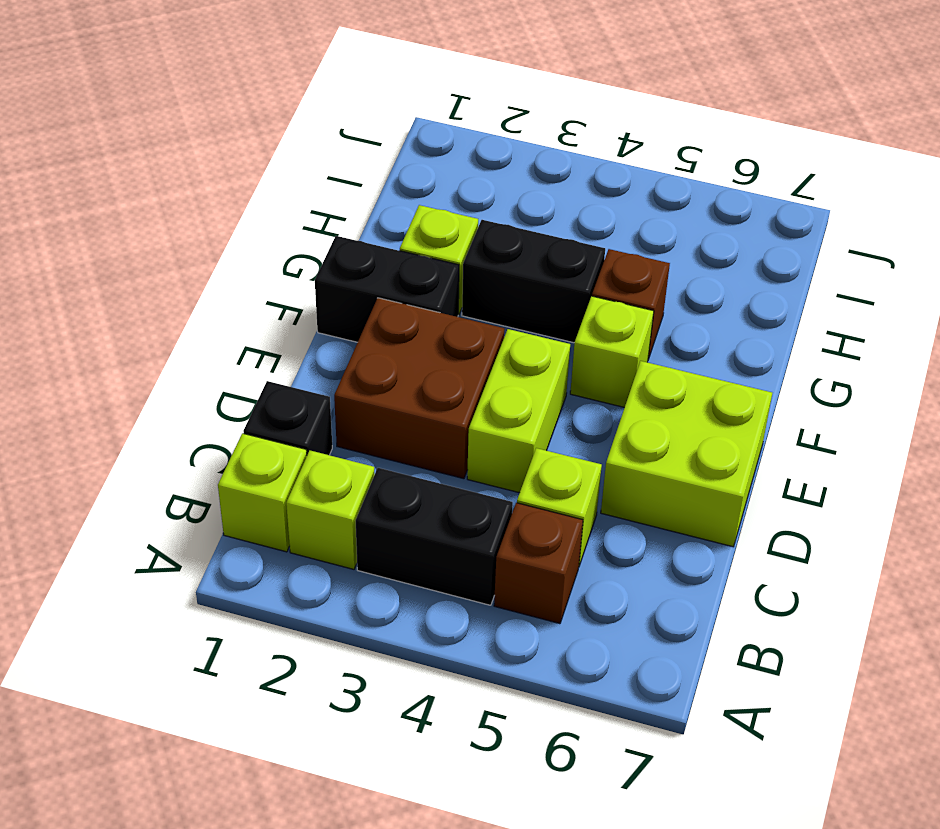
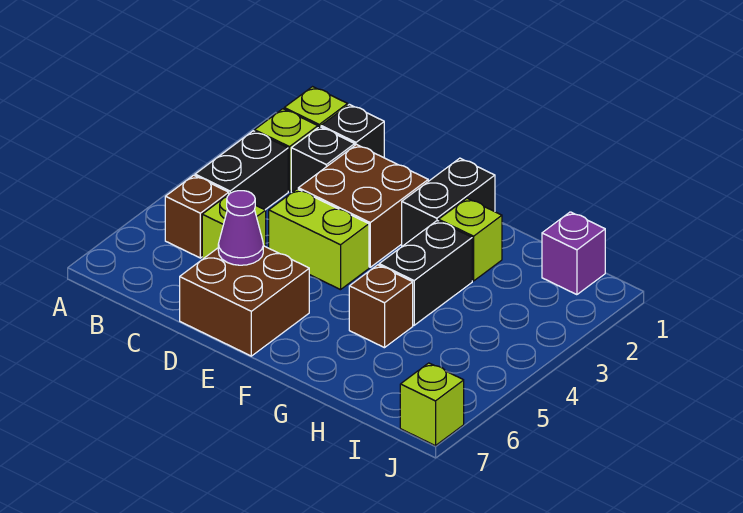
none -> black brick C2 level 1
lime brick D6:E7 level 1 -> brown brick D6:E7 level 1
none -> purple cone D6 level 2
lime brick F5 level 1 -> lime brick J7 level 1
none -> purple brick I1 level 1

